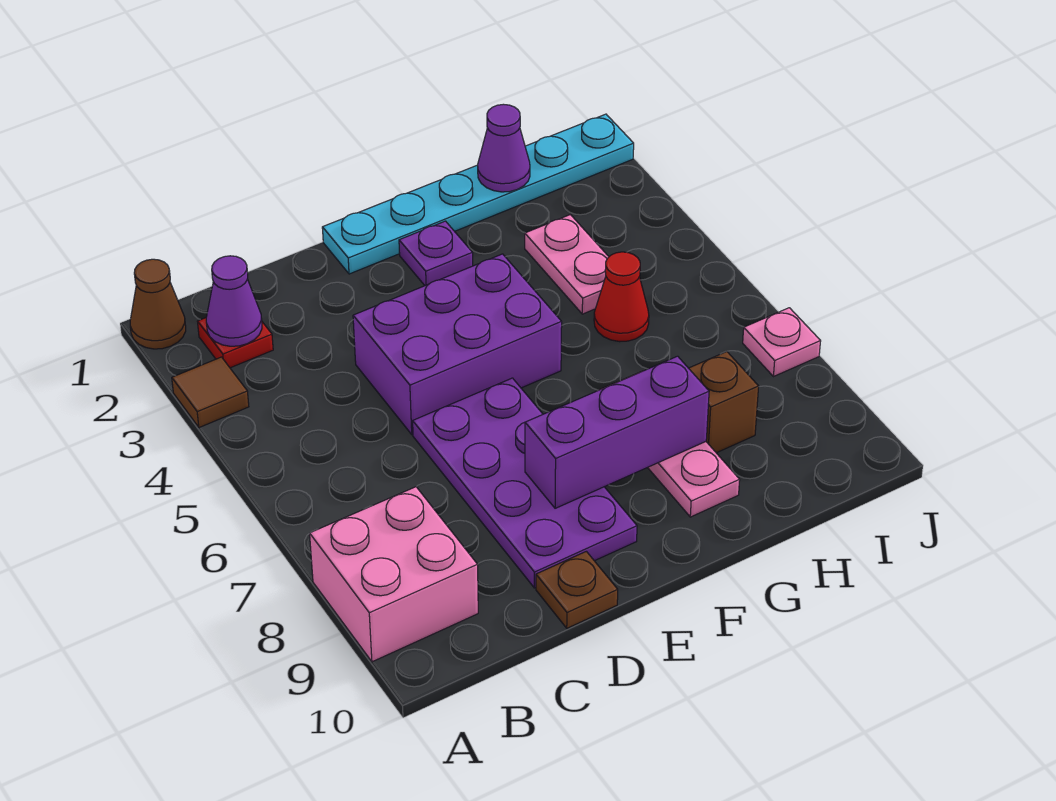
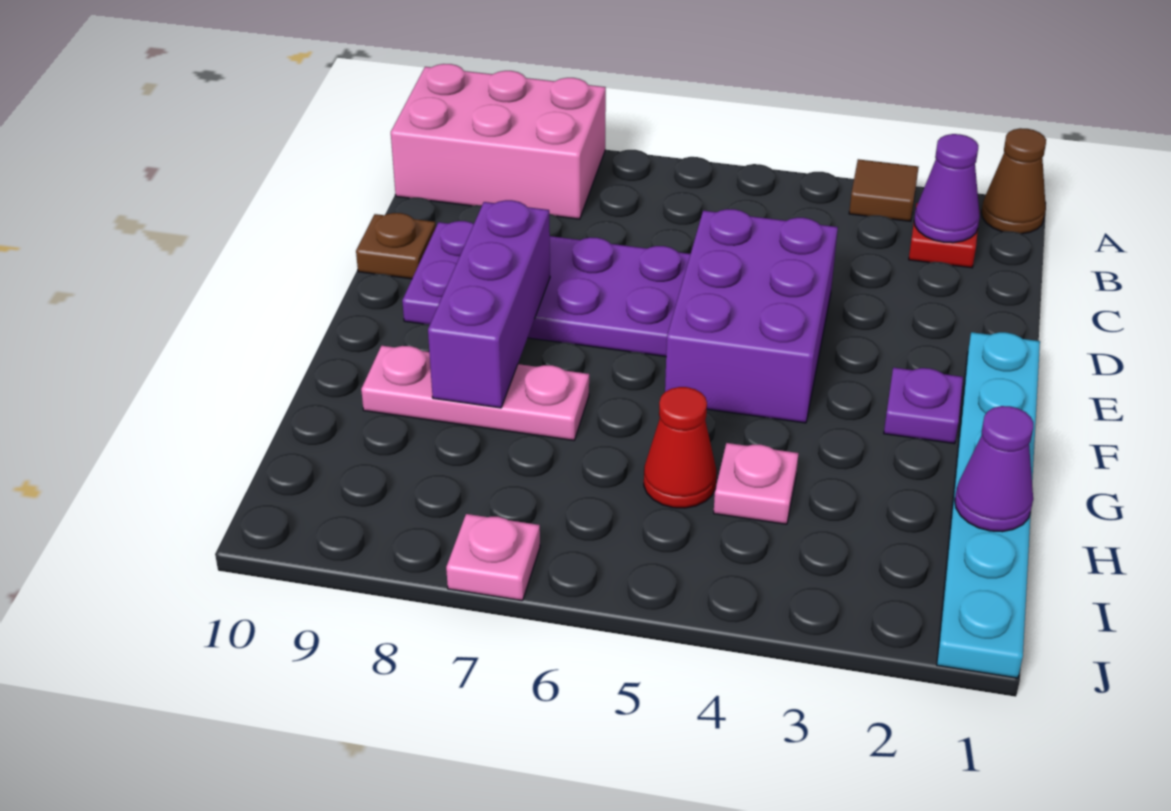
pink brick A8:B9 level 1 -> pink brick A8:B10 level 1
pink plate H3:H4 level 1 -> pink plate H4 level 1
brown brick H8 level 1 -> none

